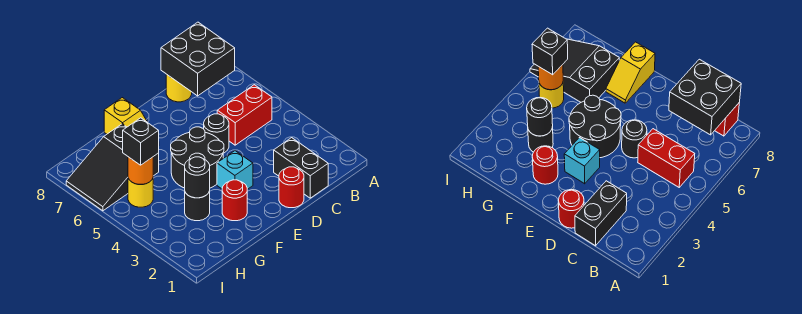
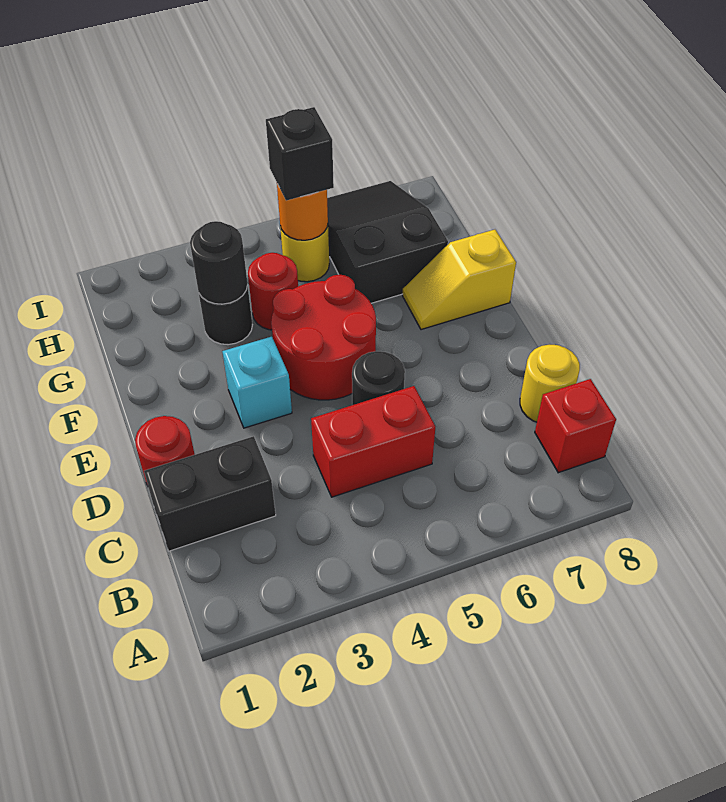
red brick B5:C5 level 1 -> red brick C4:C5 level 1
black brick B7:C8 level 2 -> none
black round brick E4:F5 level 1 -> red round brick E4:F5 level 1
red round brick F2 level 1 -> red round brick G4 level 1

